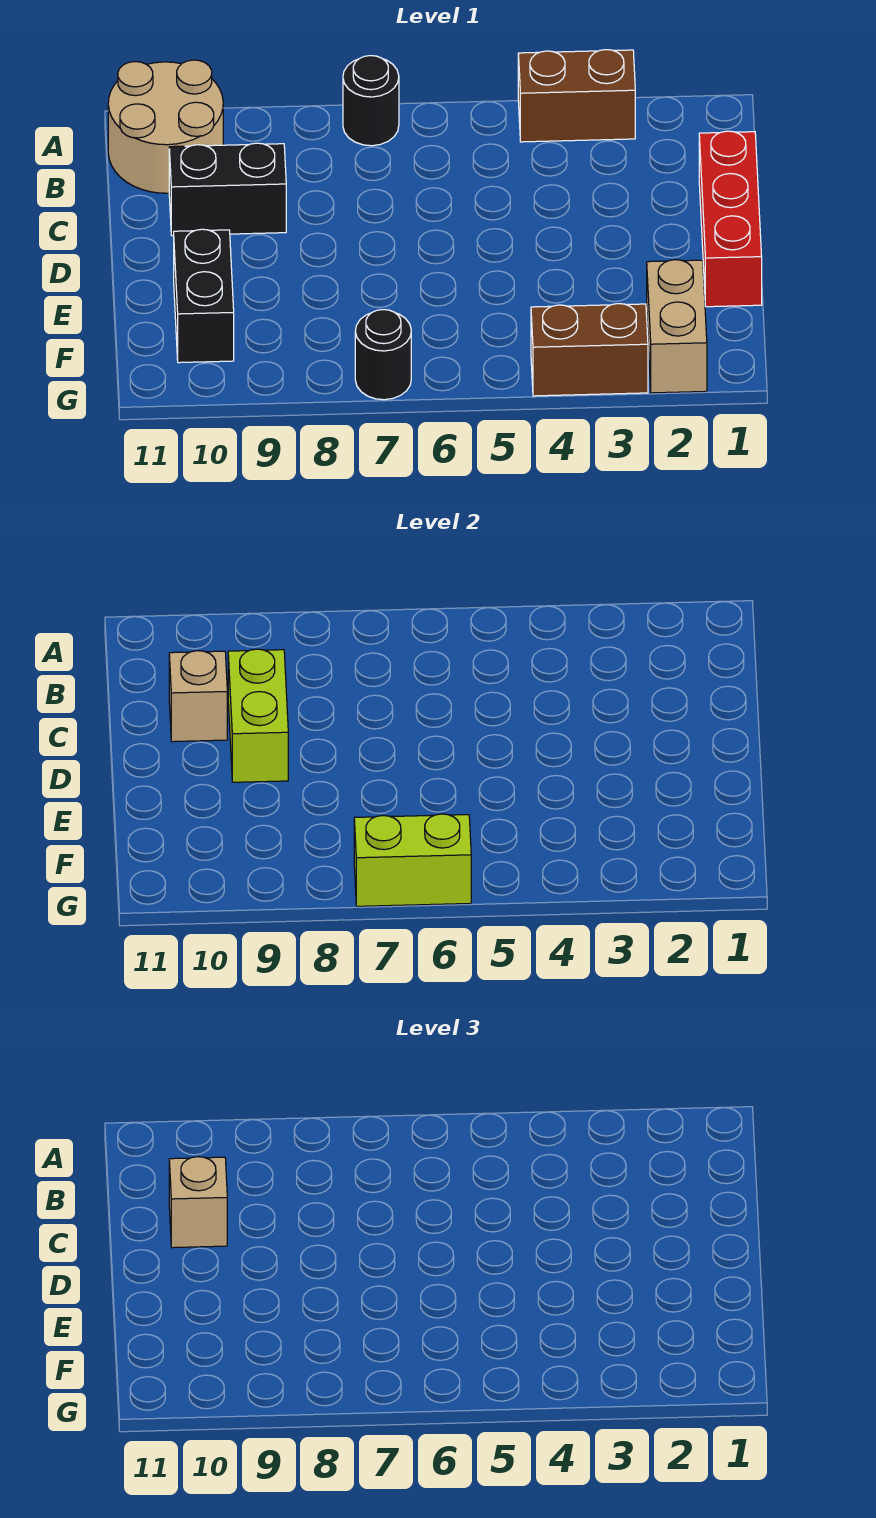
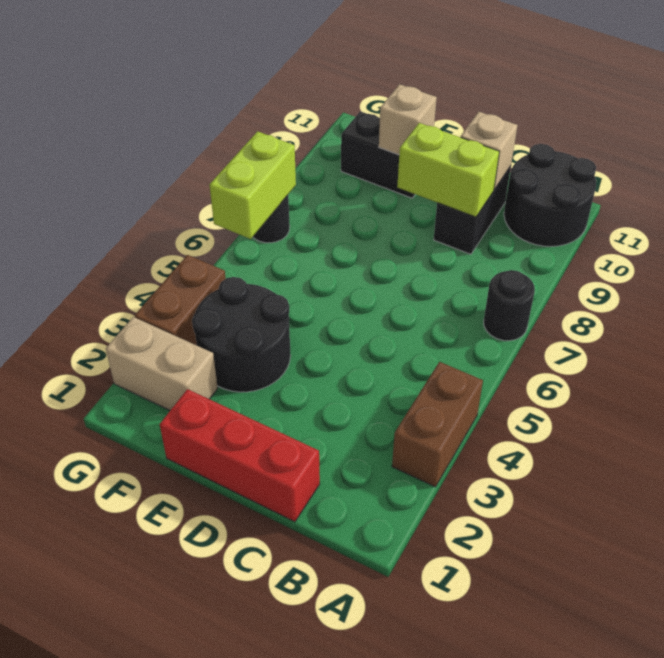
tan round brick A10:B11 level 1 -> black round brick A10:B11 level 1
tan brick C10 level 3 -> tan brick E10 level 2
none -> black round brick E3:F4 level 1

